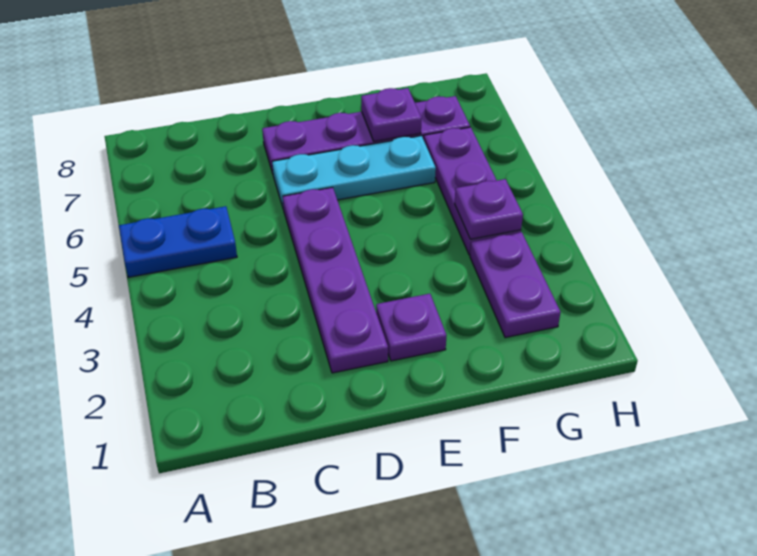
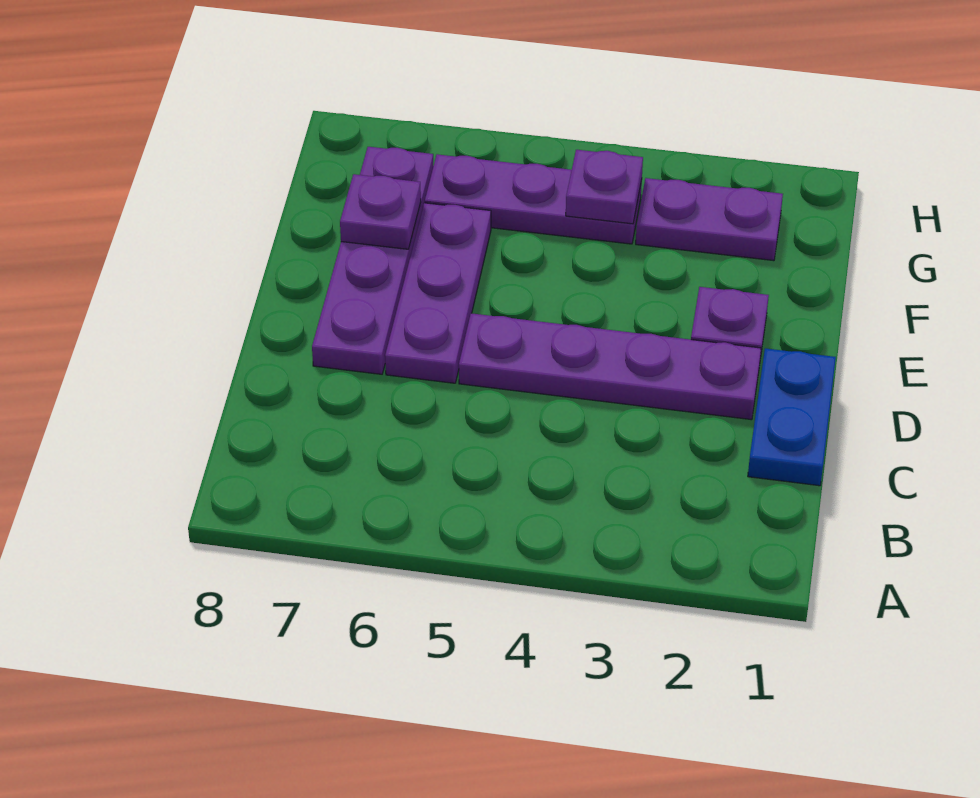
blue plate A5:B5 level 1 -> blue plate C1:D1 level 1
cyan plate D6:F6 level 1 -> purple plate D6:F6 level 1

